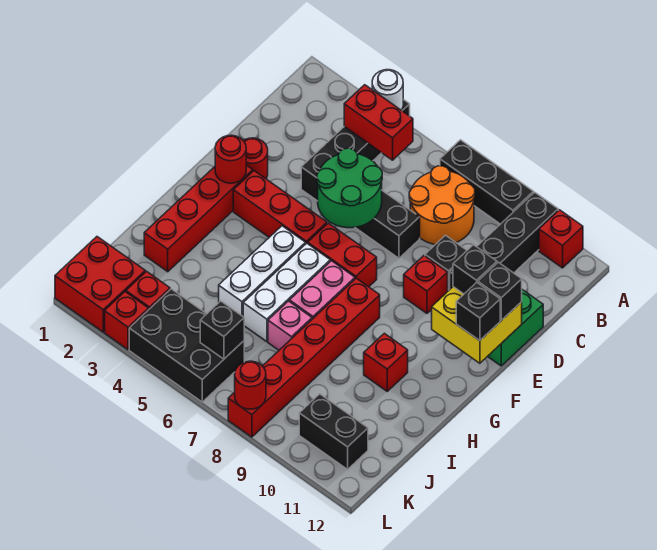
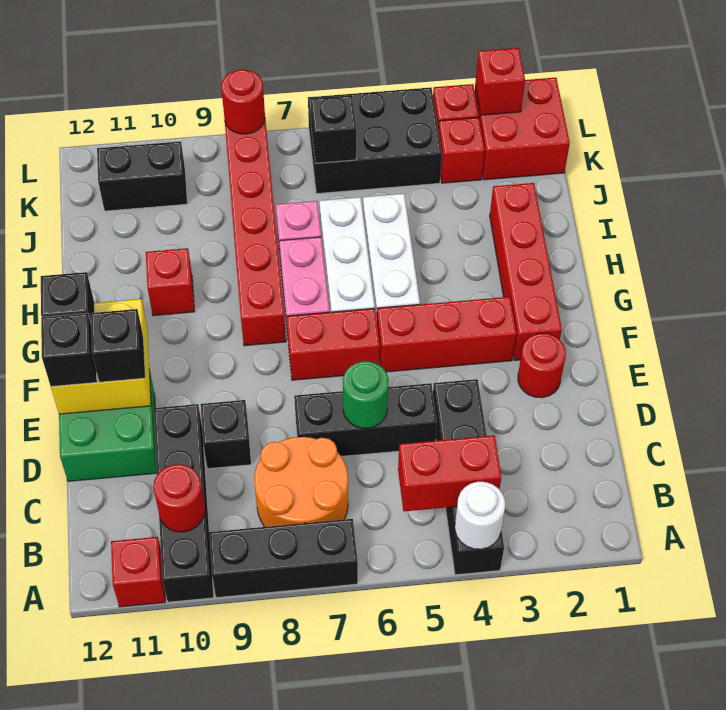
green round brick D5:E6 level 2 -> green round brick D6 level 2
red brick E9 level 1 -> red brick L2 level 2
red round brick F2 level 2 -> red round brick B10 level 2

